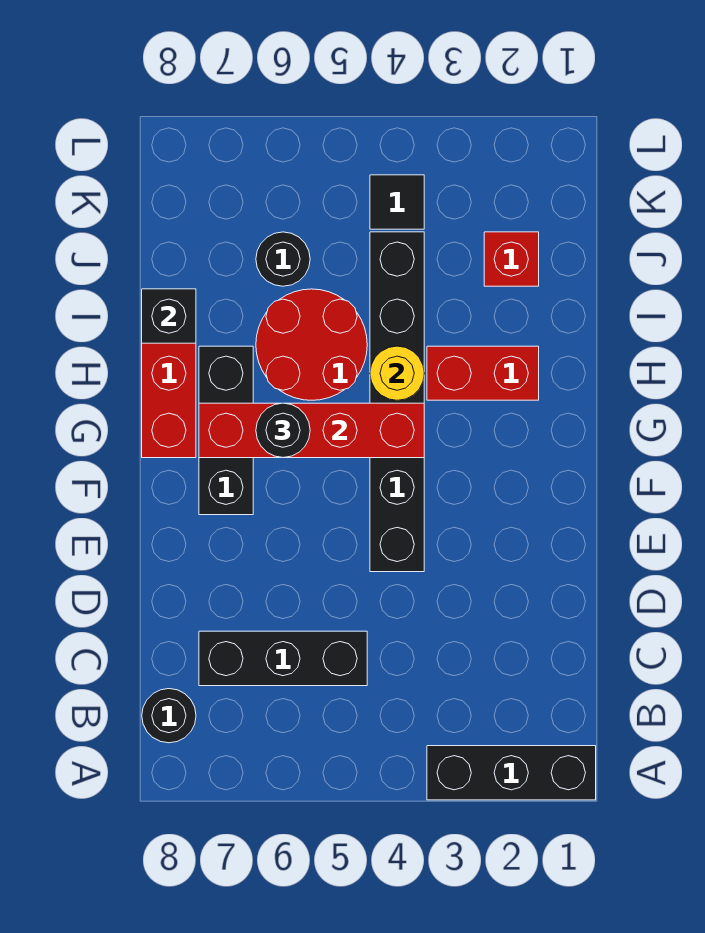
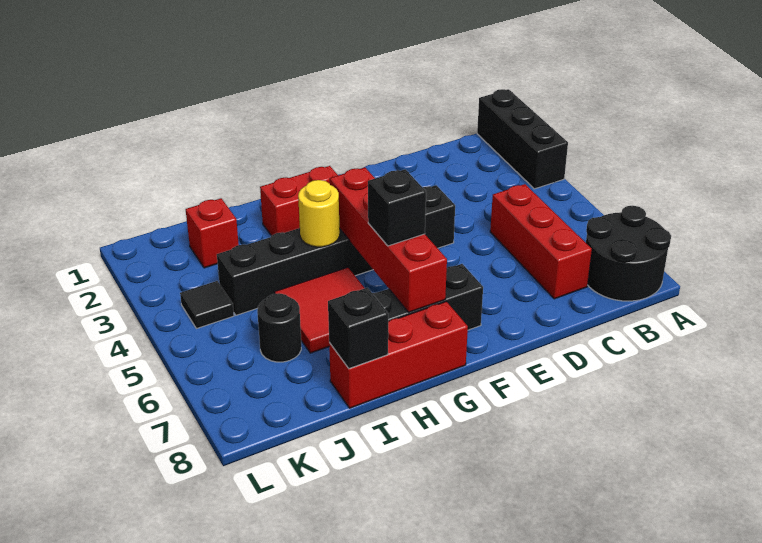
black round brick B8 level 1 -> black round brick A7:B8 level 1
black brick C5:C7 level 1 -> red brick C5:C7 level 1
black round brick G6 level 3 -> black brick G6 level 3
red brick H2:H3 level 1 -> red brick G2:H2 level 1
red round brick H5:I6 level 1 -> red tile H5:I6 level 1

